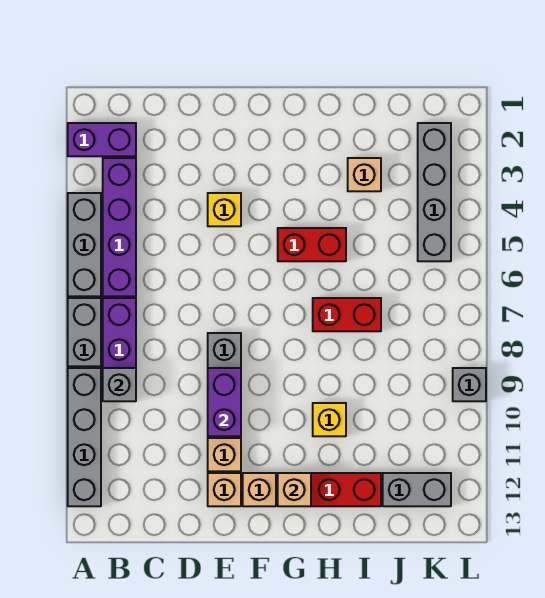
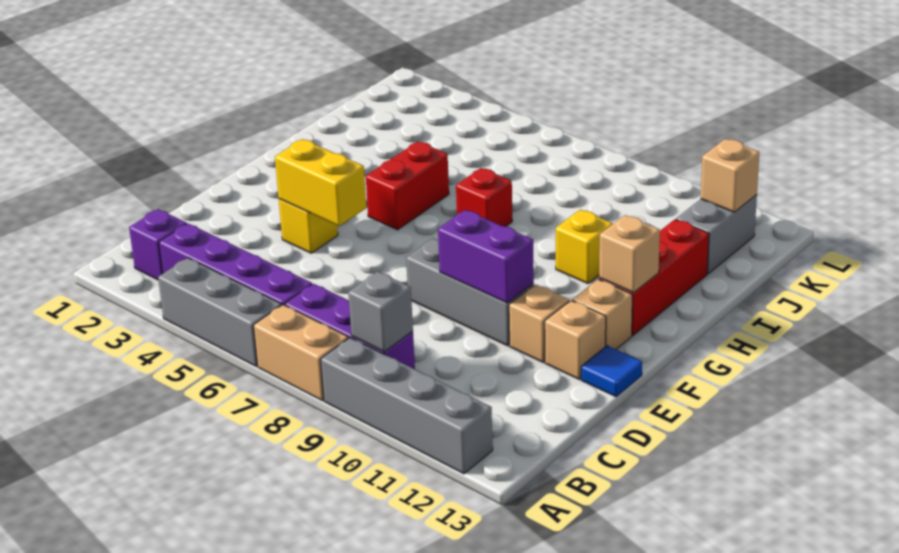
purple brick A2:B2 level 1 -> purple brick B2 level 1
grey brick A7:A8 level 1 -> tan brick A7:A8 level 1
none -> yellow brick E4:E5 level 2
none -> blue tile E13 level 1
red brick H7:I7 level 1 -> red brick H7 level 1
tan brick I3 level 1 -> tan brick K12 level 2
grey brick K2:K5 level 1 -> none
grey brick L9 level 1 -> none

